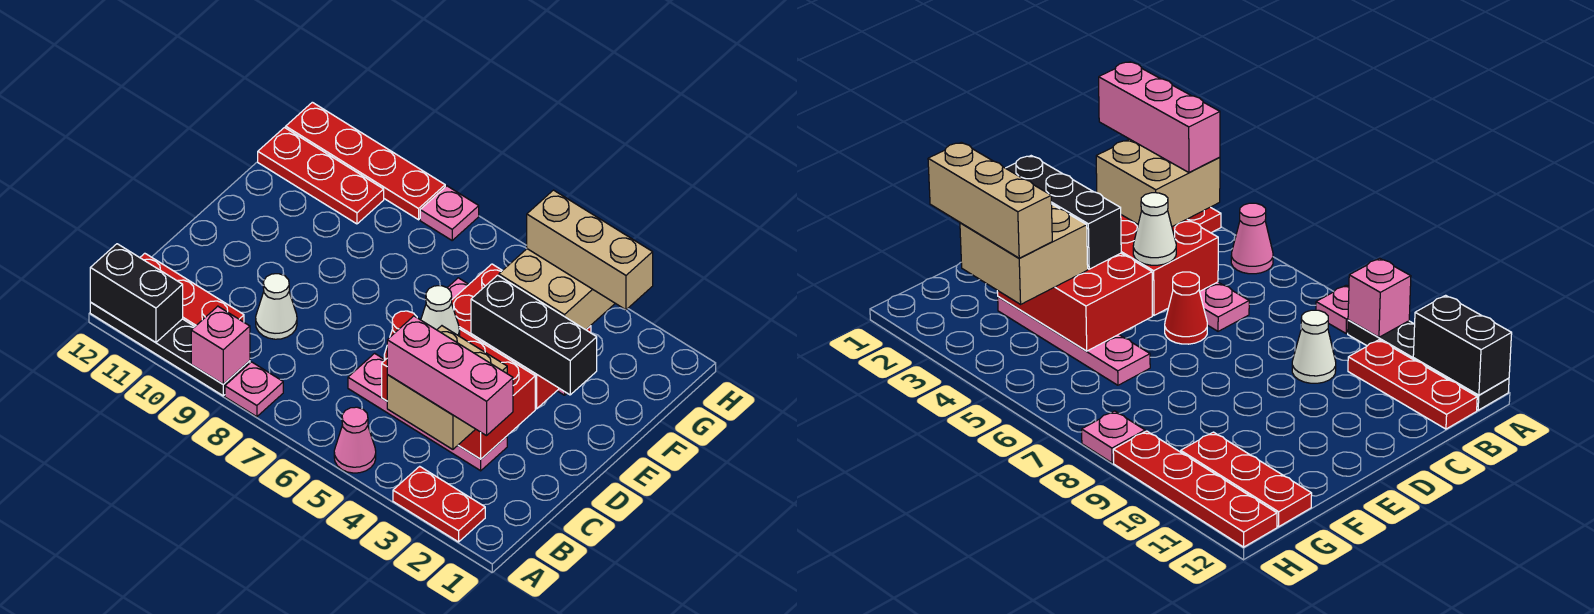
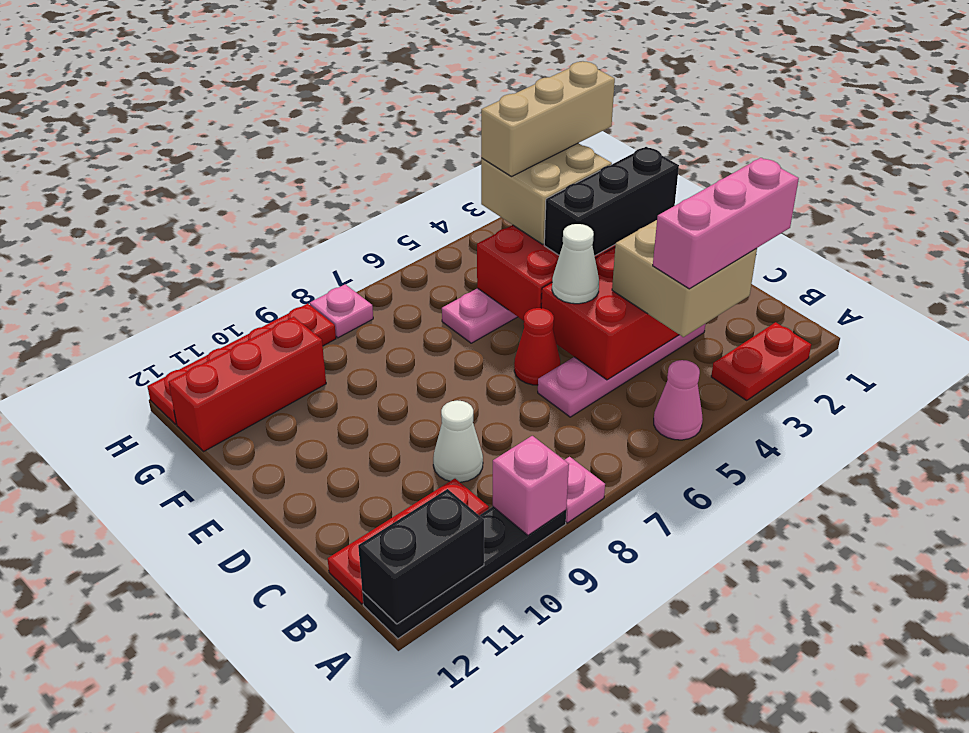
red plate G10:G12 level 1 -> red brick G10:G12 level 1

